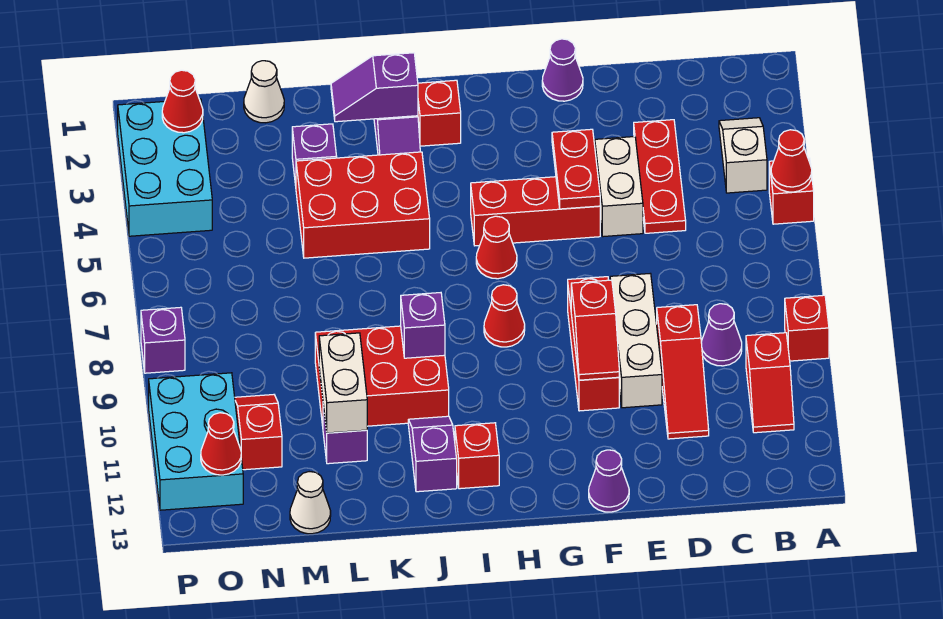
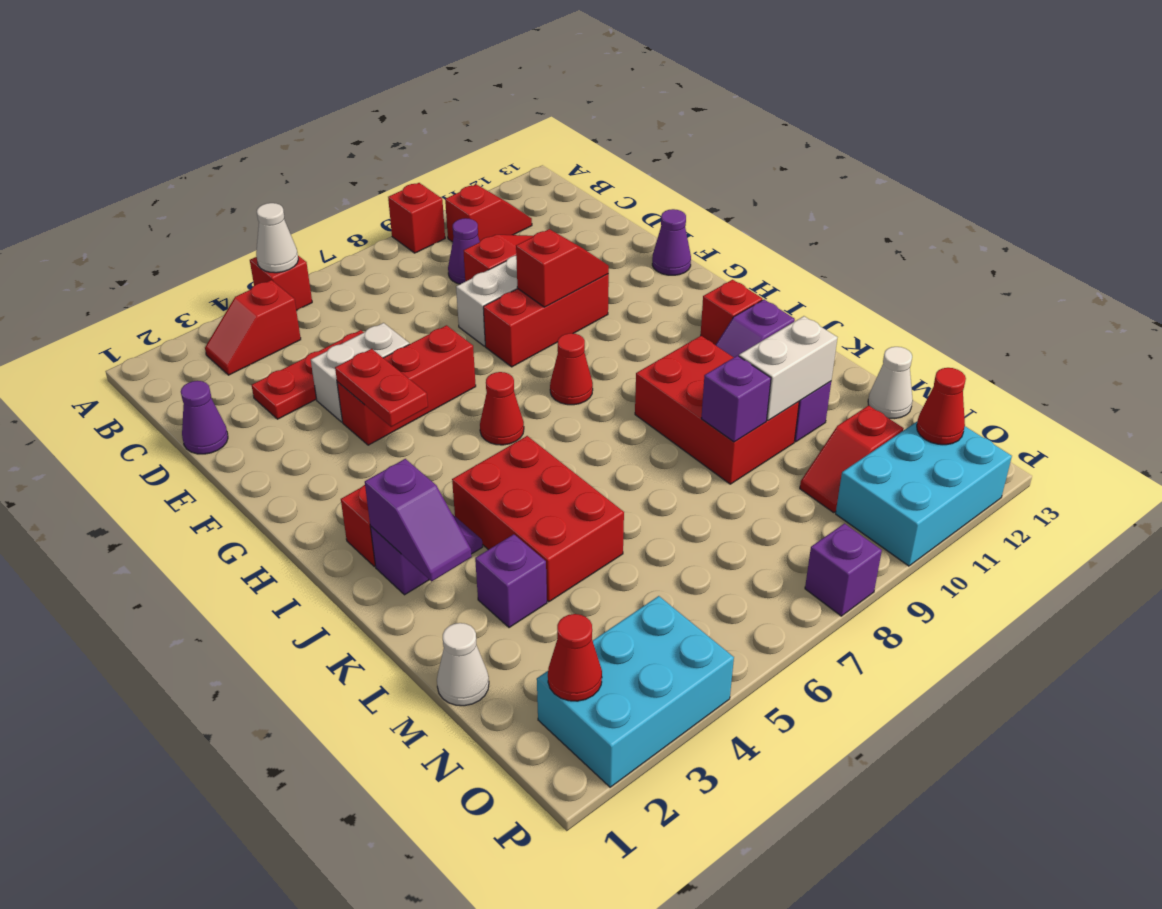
red cone A5 level 2 -> white cone A5 level 2
white slope B3:B4 level 1 top 4 -> red slope B3:B4 level 1 top 4
purple cone F1 level 1 -> purple cone D1 level 1
red plate F4:F5 level 2 -> red plate F4:G4 level 2
red brick F5:H5 level 1 -> red brick F4:F6 level 1
purple brick J9 level 2 -> purple brick L9 level 2

